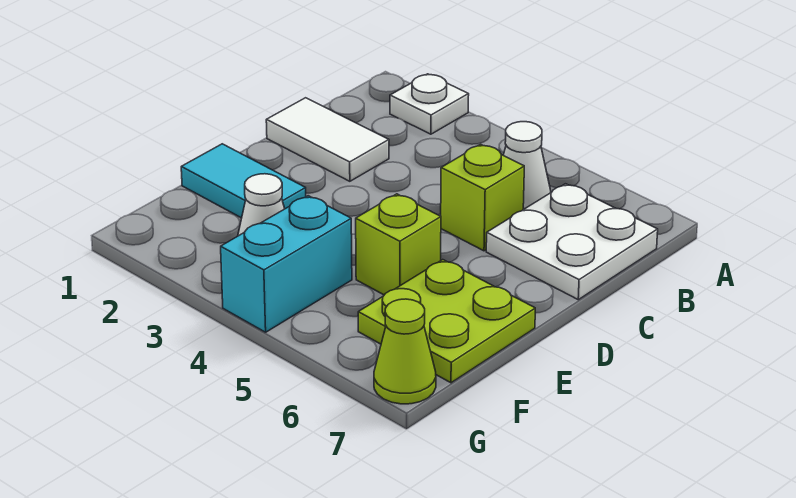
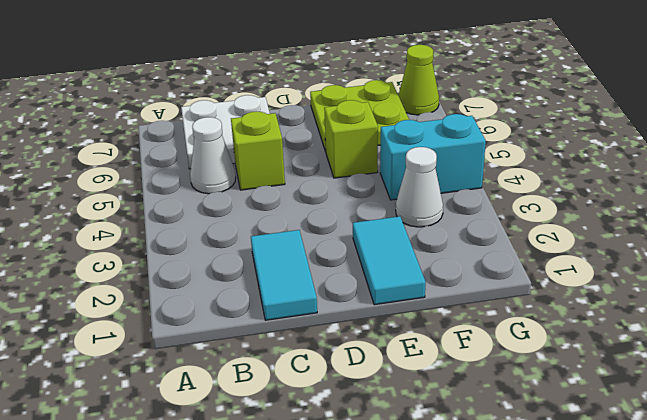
white plate A2 level 1 -> none
white tile C1:C2 level 1 -> cyan tile C1:C2 level 1

